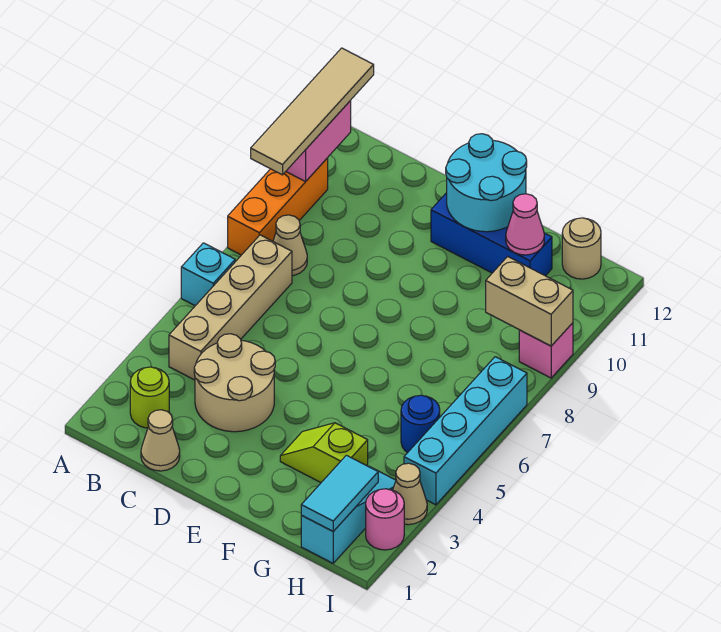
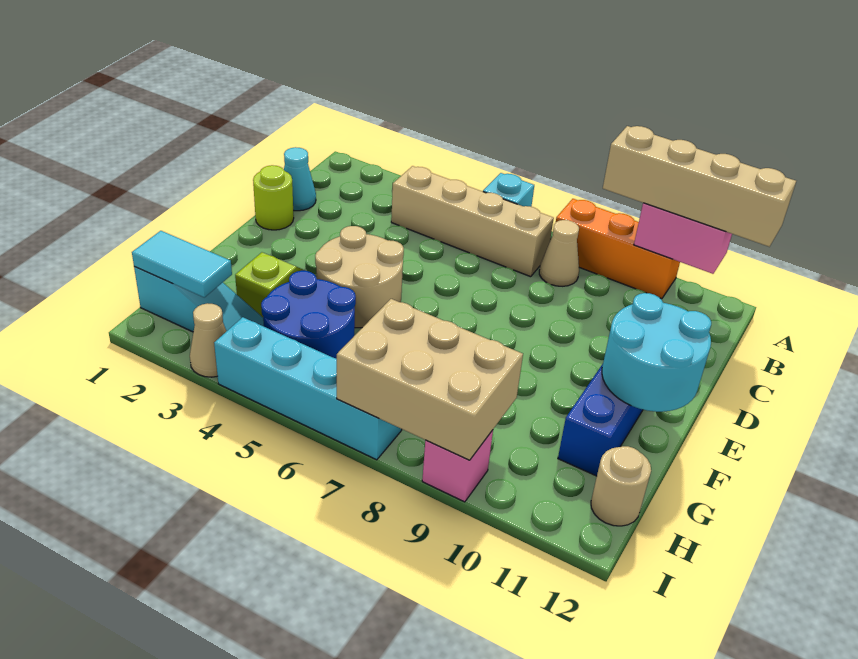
tan tile A9:A12 level 3 -> tan brick A9:A12 level 3
lime round brick B2 level 1 -> lime round brick D1 level 1
tan cone C1 level 1 -> cyan cone C1 level 1
tan round brick C3:D4 level 1 -> tan round brick E4:F5 level 1
pink cone G11 level 2 -> none
blue round brick H5 level 1 -> blue round brick G4:H5 level 1
tan brick H9:I9 level 2 -> tan brick H7:I9 level 2
pink round brick I2 level 1 -> none

